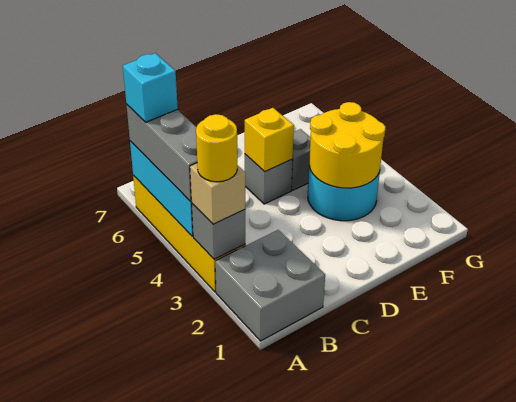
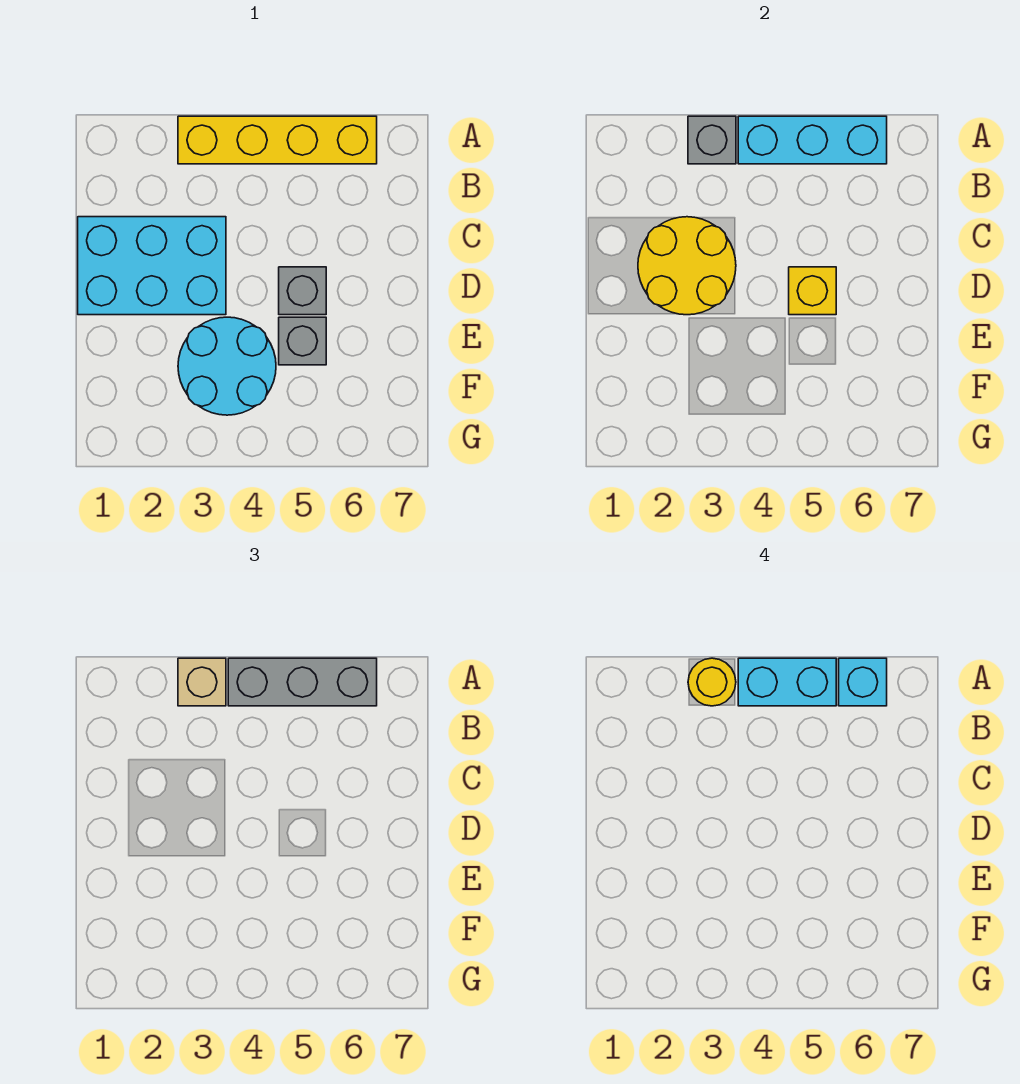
grey brick A1:B2 level 1 -> none
none -> cyan brick A4:A5 level 4
none -> cyan brick C1:D3 level 1
yellow round brick E3:F4 level 2 -> yellow round brick C2:D3 level 2

